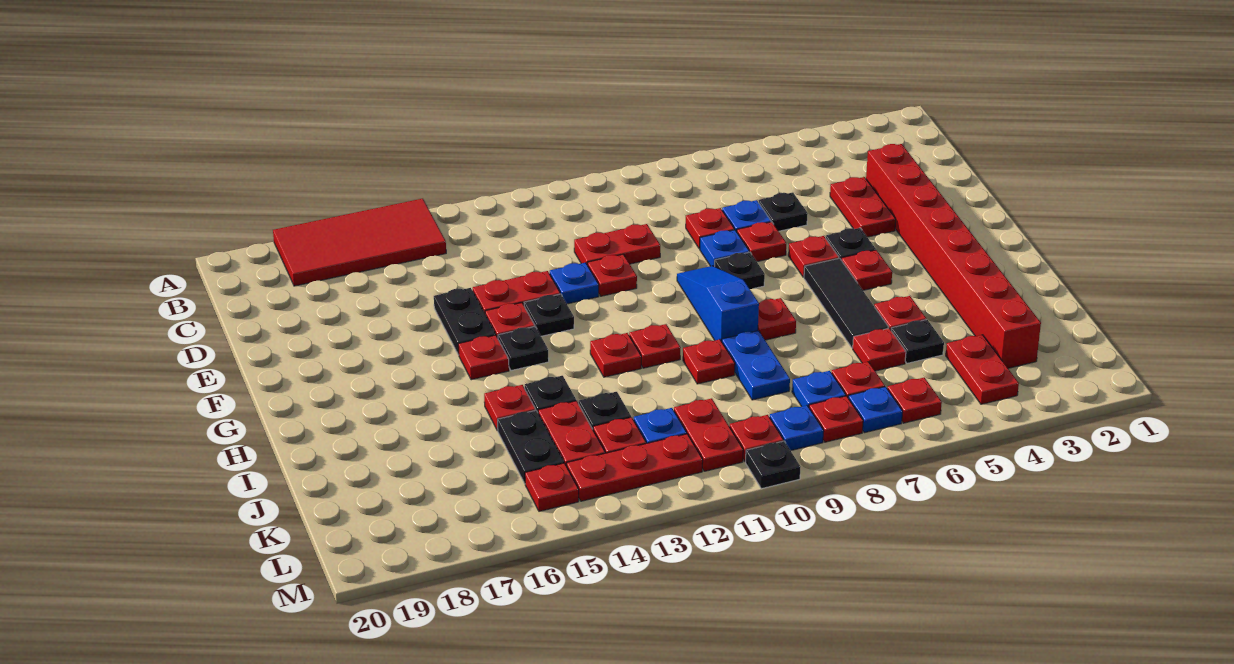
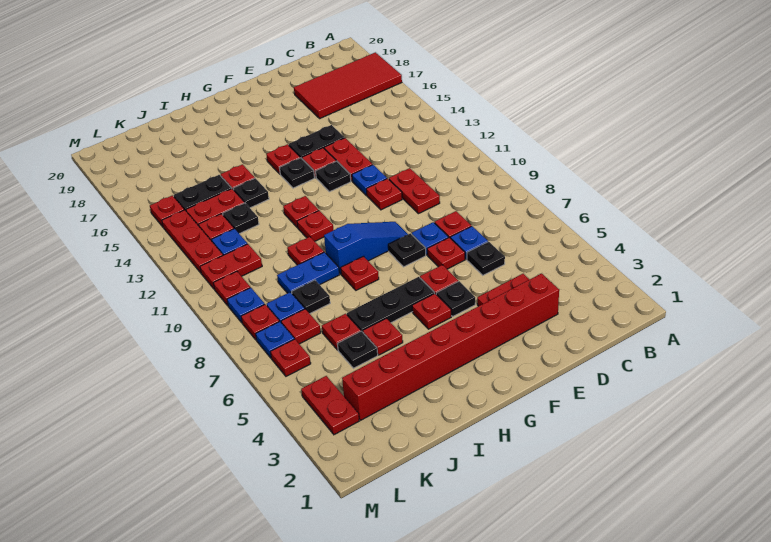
red tile A15:B18 level 1 -> red tile A17:D18 level 1
black tile G6:I6 level 1 -> black plate G6:I6 level 1
red plate K4:L4 level 1 -> red plate L3:L4 level 1
black plate M10 level 1 -> black plate J8 level 1

